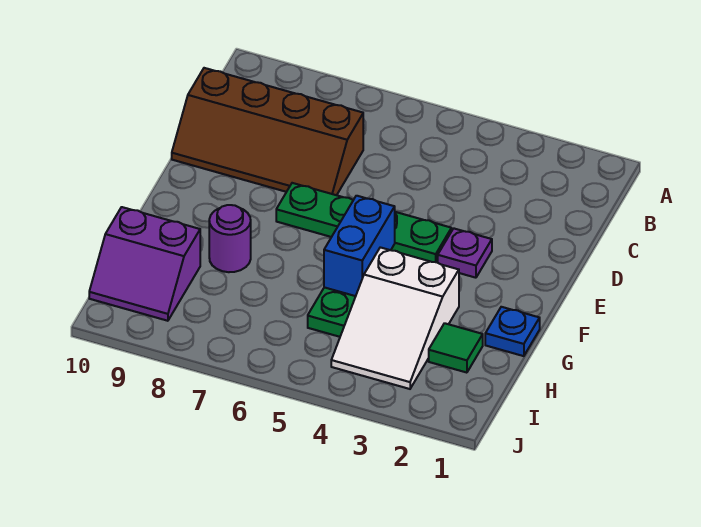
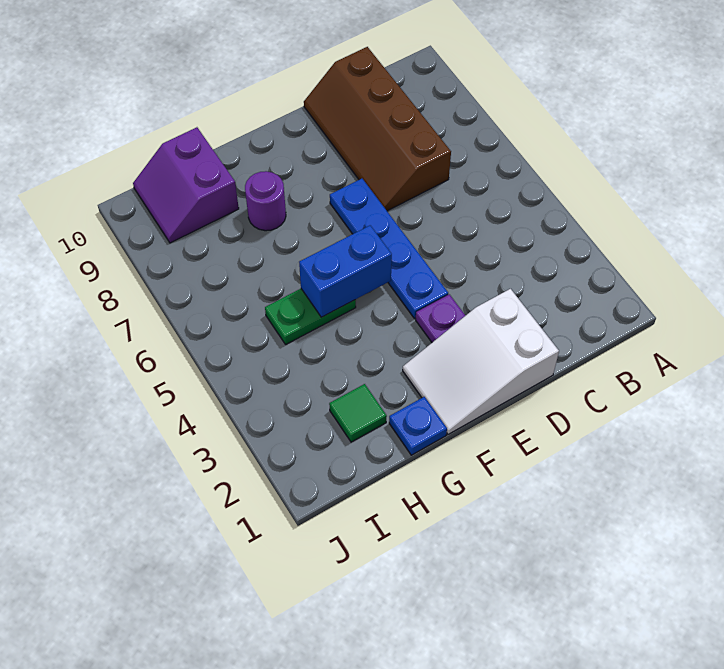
green plate E4:E7 level 1 -> blue plate E4:E7 level 1
white slope G3:I4 level 1 top G -> white slope D1:F2 level 1 top D

